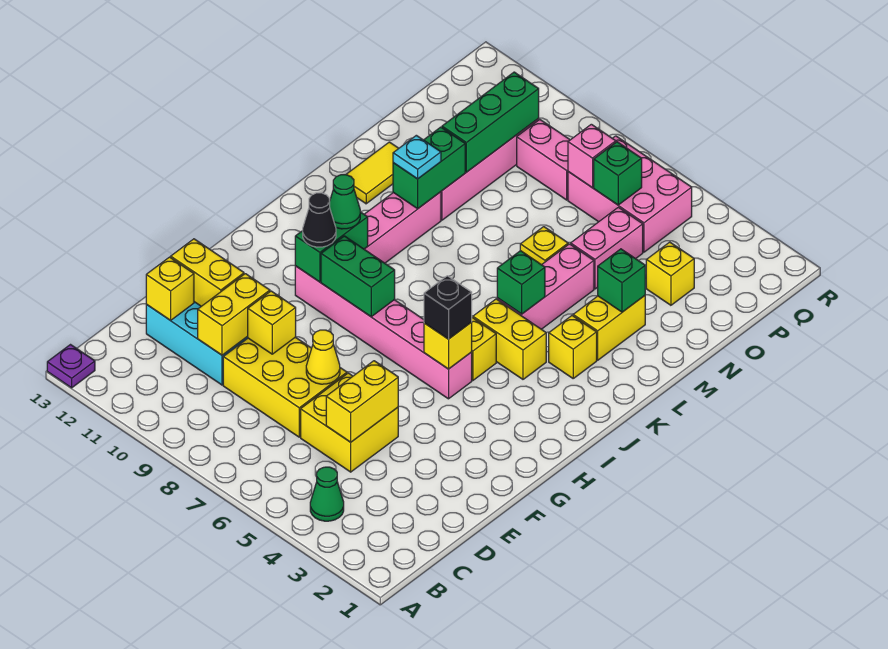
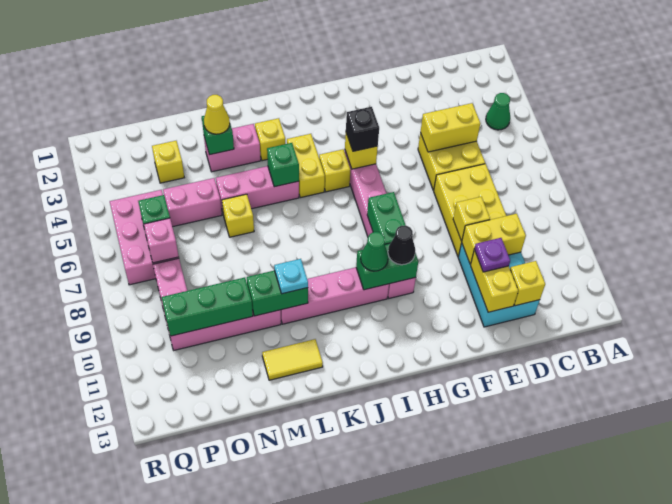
purple plate A13 level 1 -> purple plate E11 level 3
yellow cone E7 level 2 -> yellow cone M3 level 3
yellow brick L3:M3 level 1 -> pink brick L3:M3 level 1

